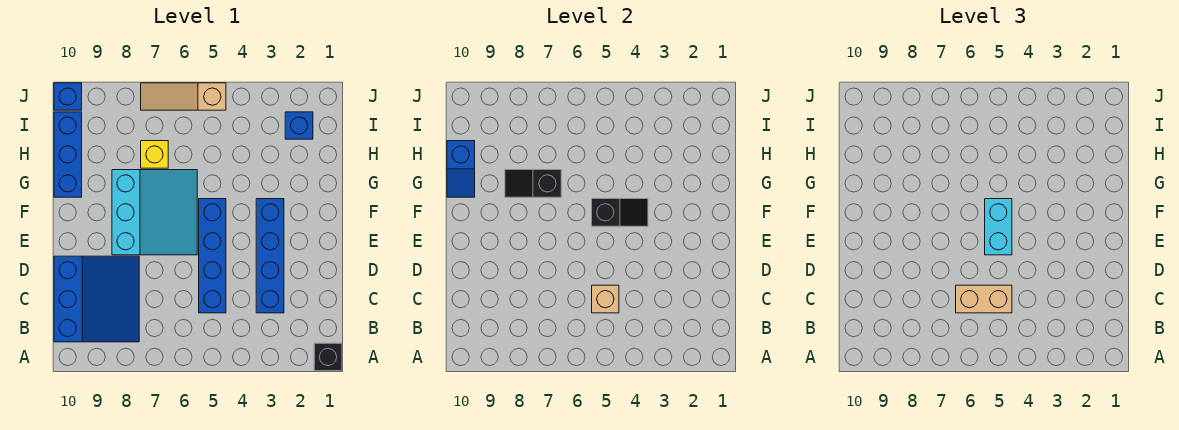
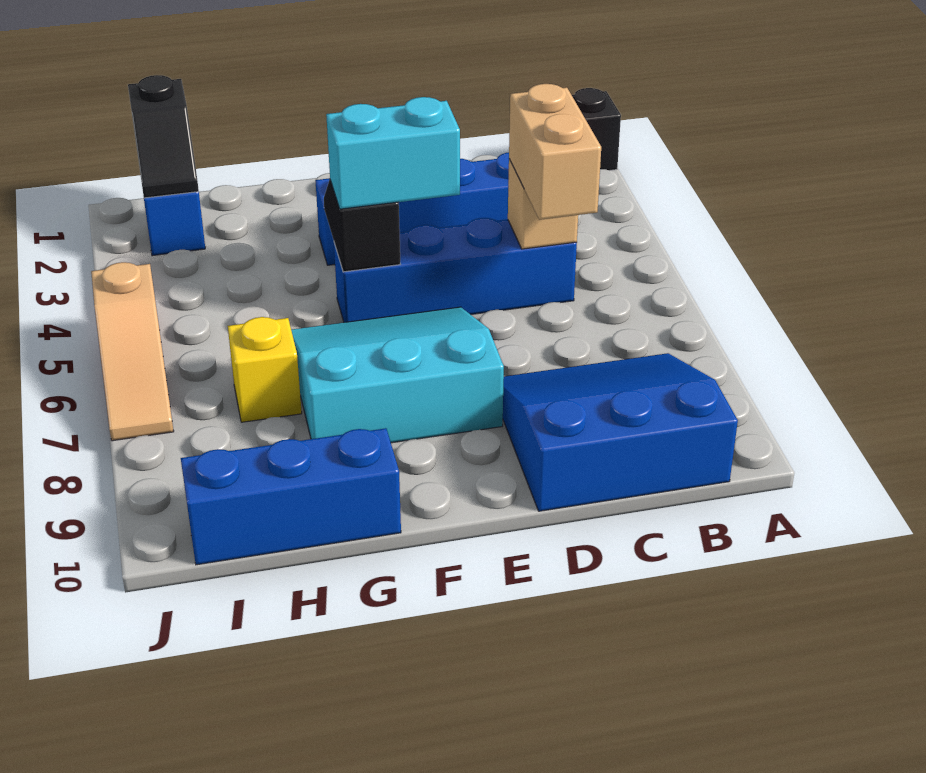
black slope G7:G8 level 2 top 7 -> black slope I1:I2 level 2 top 1
blue slope G10:H10 level 2 top H -> none
blue brick J10 level 1 -> none

